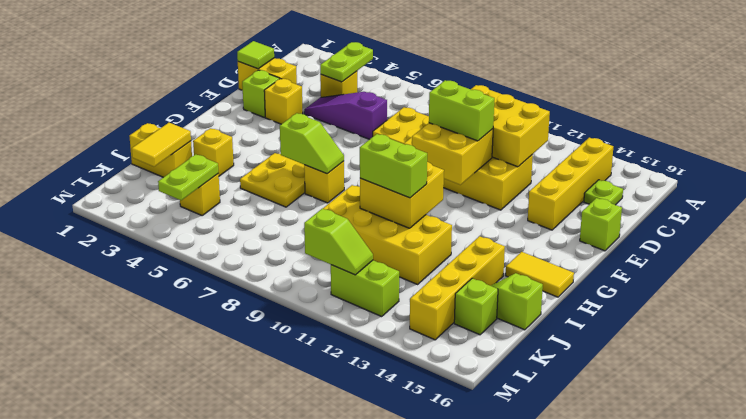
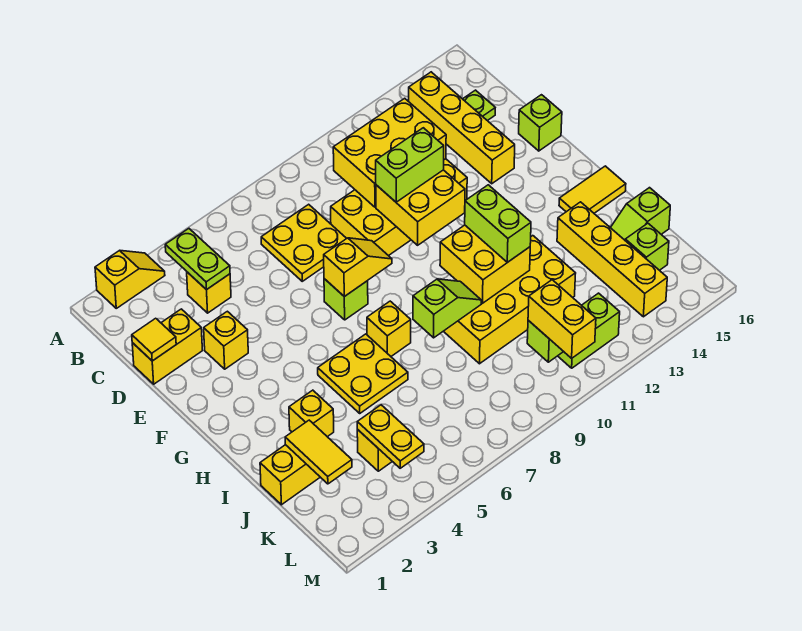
none -> yellow slope A2:A3 level 1 top 2
lime tile D1 level 2 -> yellow tile D1 level 2
purple slope D4:D6 level 1 top 6 -> none
lime brick E2 level 1 -> lime brick F7 level 1
none -> yellow slope F7:F8 level 2 top 7
lime slope H6:H7 level 2 top 6 -> lime slope I8:I9 level 2 top 8
lime brick I10:I11 level 3 -> lime brick H11:I11 level 3
lime plate K4:L4 level 2 -> yellow plate K4:L4 level 2
none -> yellow brick L10:M10 level 3

